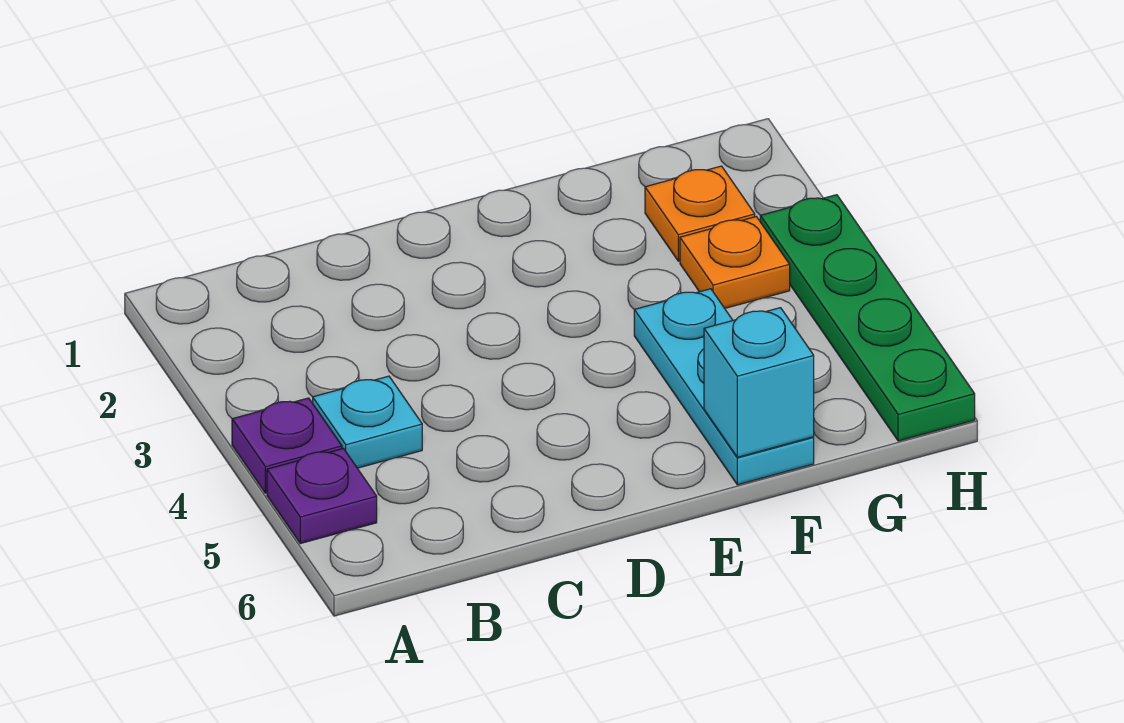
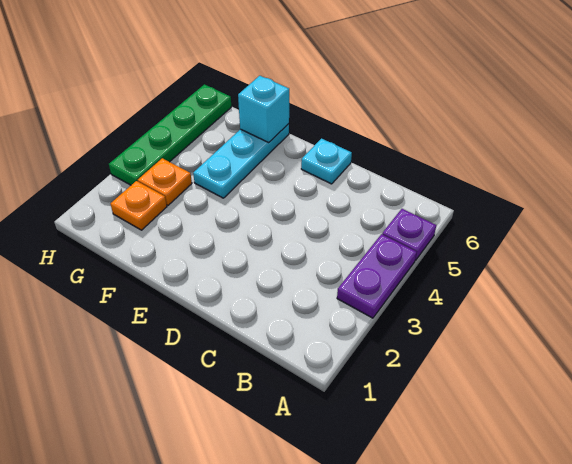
purple plate A4 level 1 -> purple plate A3:A4 level 1
cyan plate B4 level 1 -> cyan plate D6 level 1

